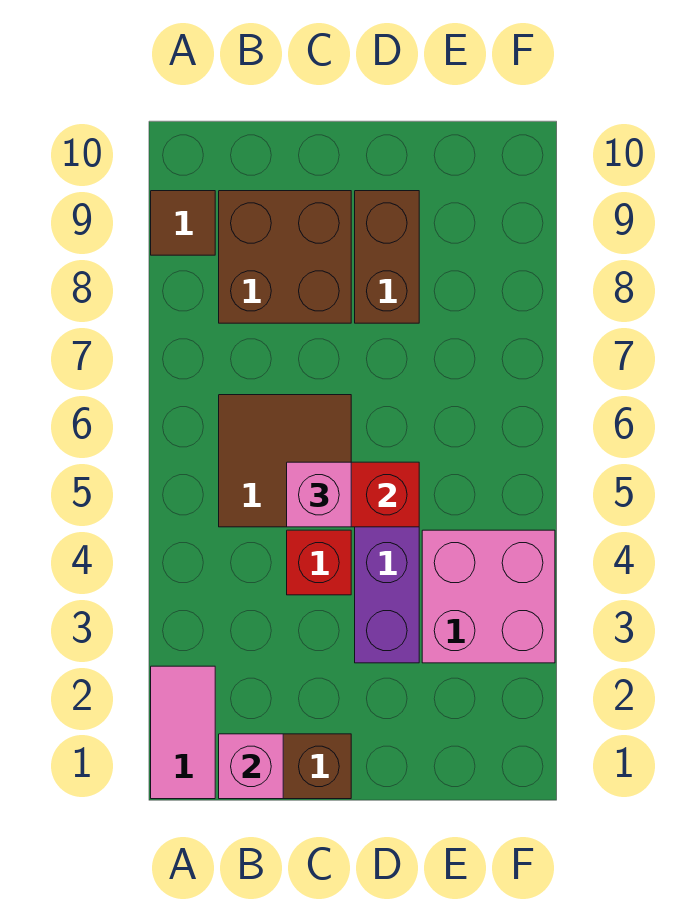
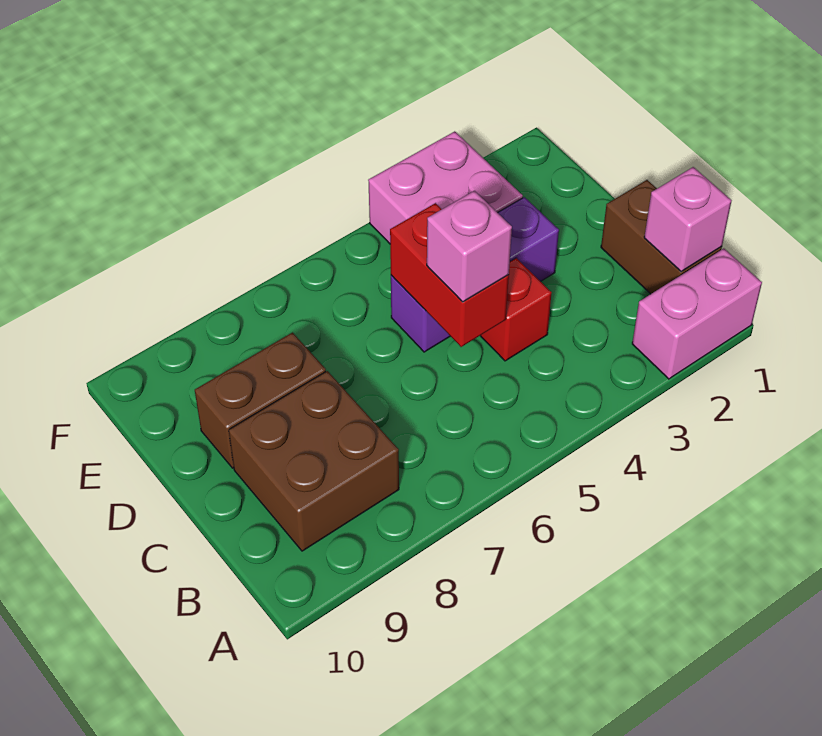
pink tile A1:A2 level 1 -> pink brick A1:A2 level 1
brown tile A9 level 1 -> none
brown tile B5:C6 level 1 -> none

